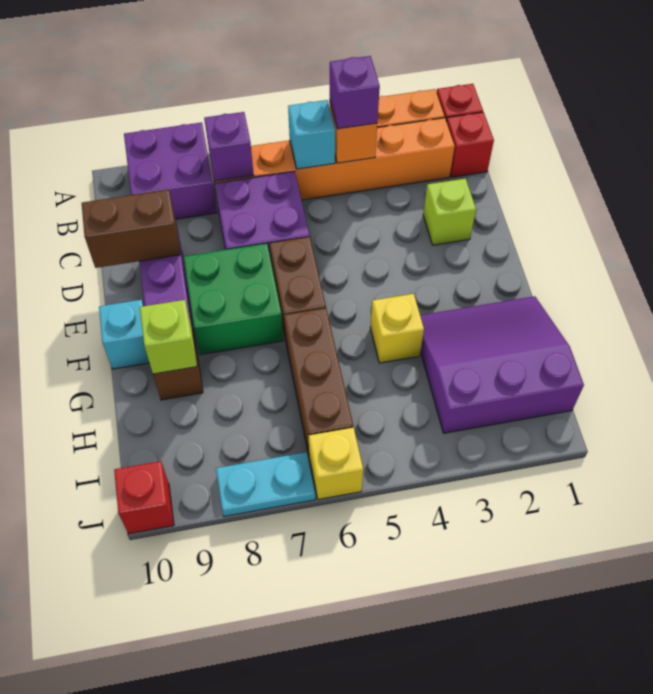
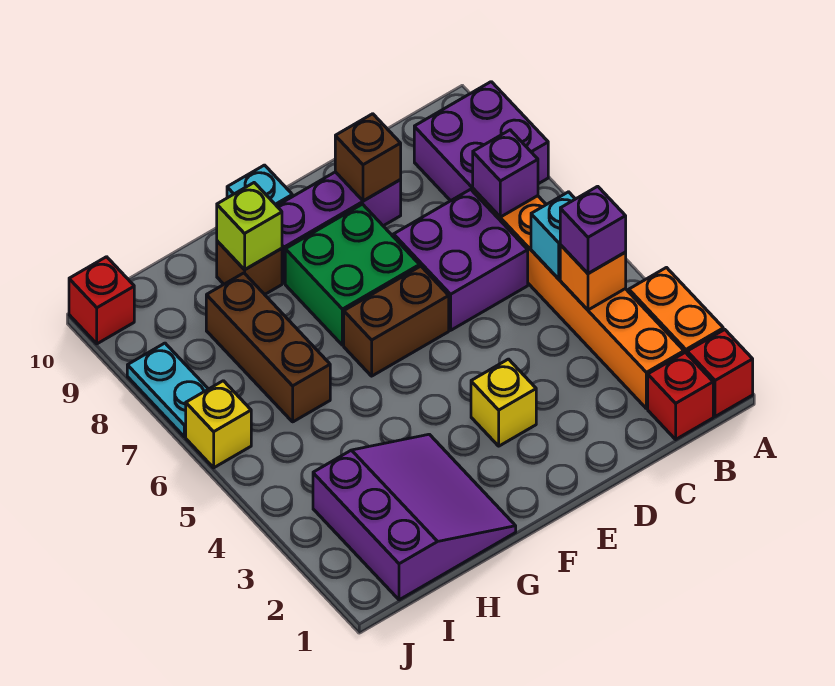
lime brick D2 level 1 -> none
brown brick D9:D10 level 2 -> brown brick D9 level 2
yellow brick G4 level 1 -> yellow brick E3 level 1
brown brick G6:I6 level 1 -> brown brick H6:H8 level 1

